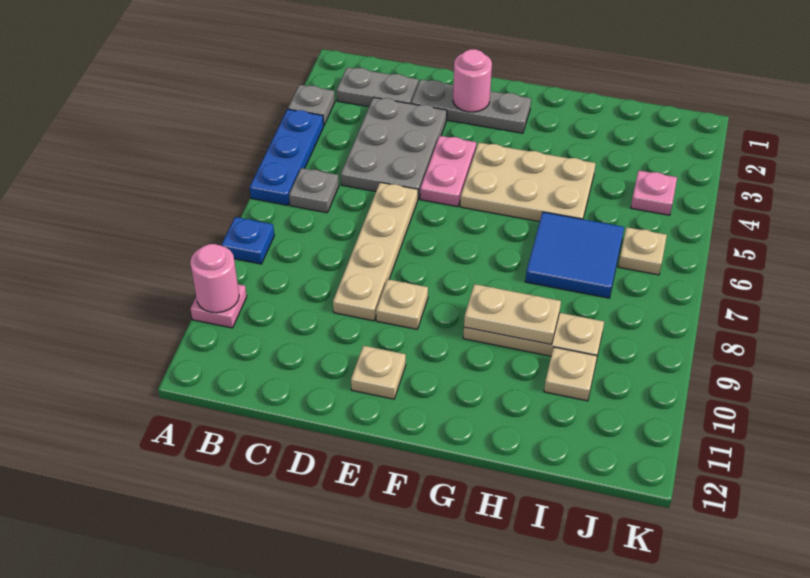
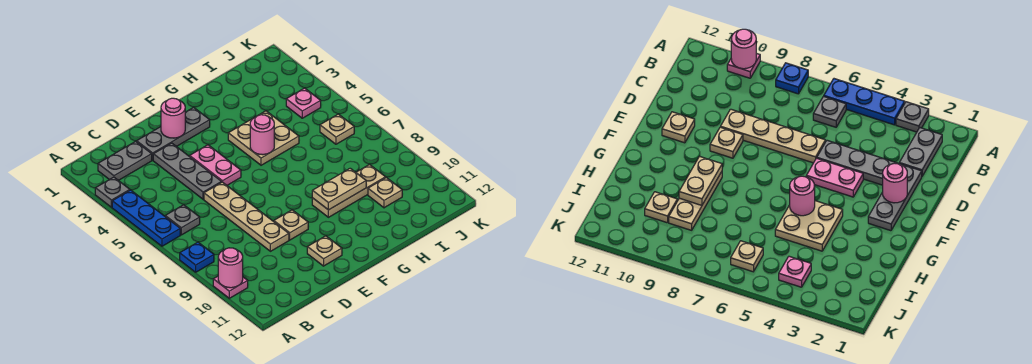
grey plate C3:D5 level 1 -> grey plate D3:D5 level 1
tan plate F4:H5 level 1 -> tan plate G4:H5 level 1
none -> pink round brick G5 level 2
blue tile H6:I7 level 1 -> none

